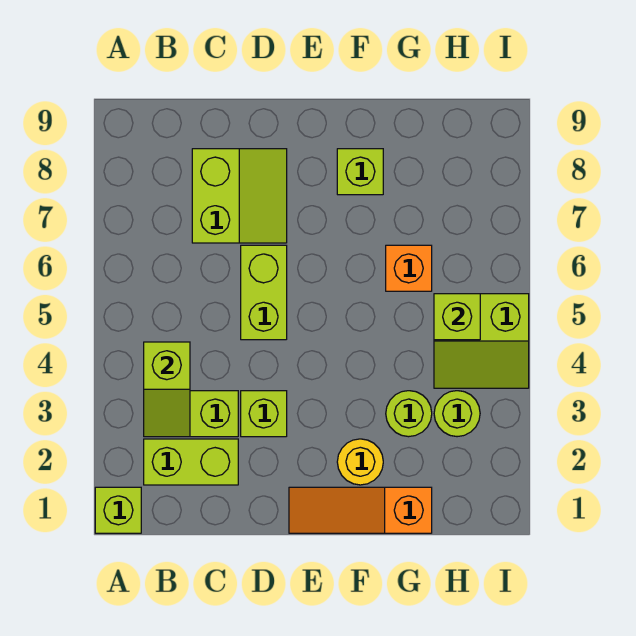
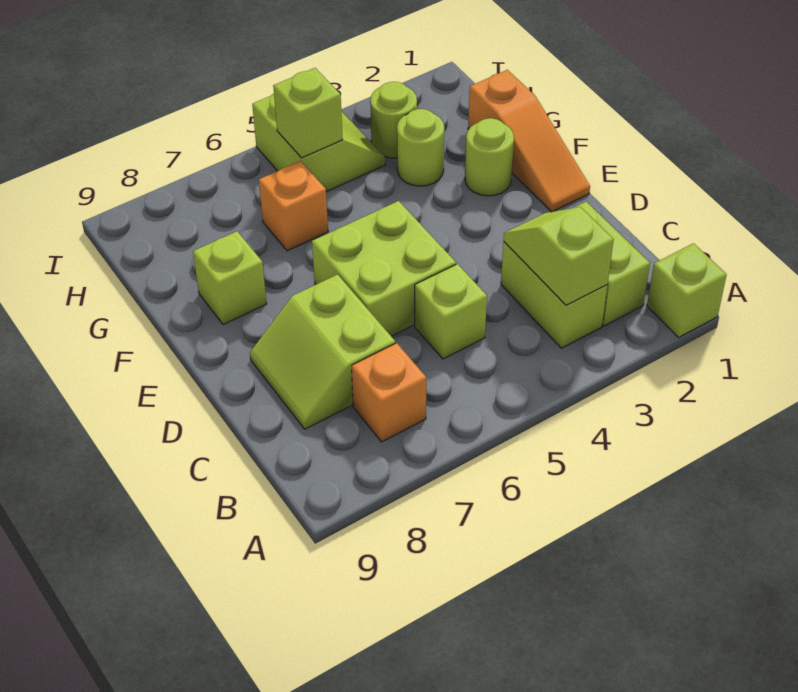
lime slope B3:B4 level 2 top 4 -> lime slope B3:C3 level 2 top B
none -> orange brick B7 level 1
lime slope C7:D8 level 1 top C -> lime slope C7:D8 level 1 top 7
lime brick D3 level 1 -> lime brick C5 level 1
lime brick D5:D6 level 1 -> lime brick D5:E6 level 1
yellow round brick F2 level 1 -> lime round brick F2 level 1

